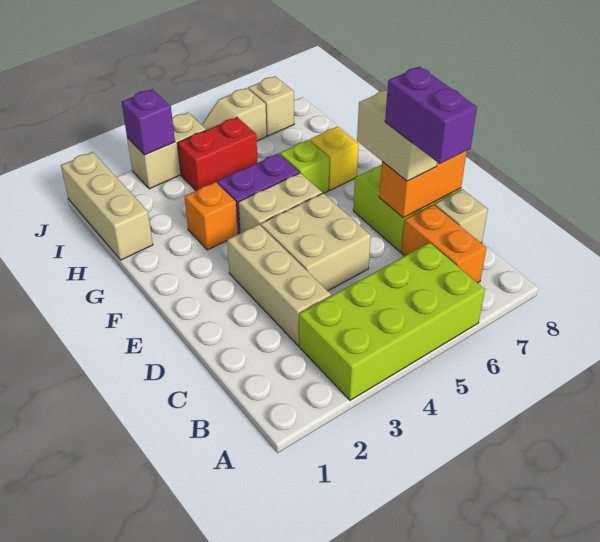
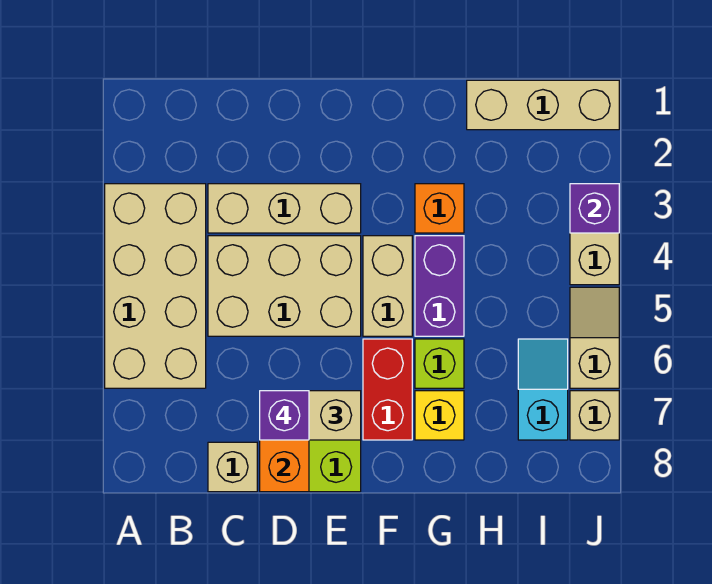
lime brick A3:B6 level 1 -> tan brick A3:B6 level 1
orange brick B7:C7 level 1 -> none
purple brick C7:D7 level 4 -> purple brick D7 level 4
tan brick D4:E5 level 1 -> tan brick C4:E5 level 1
red brick I4:I5 level 1 -> red brick F6:F7 level 1
none -> cyan slope I6:I7 level 1 top 7

